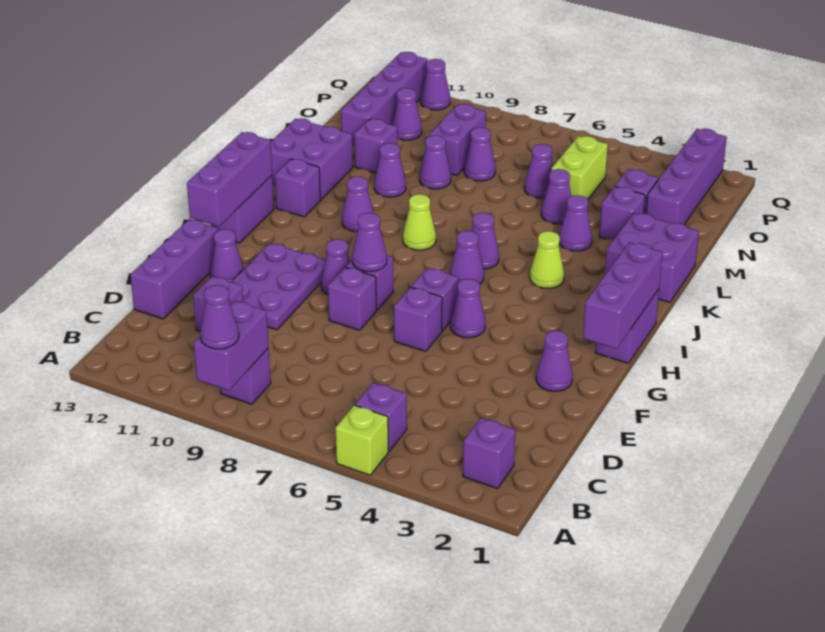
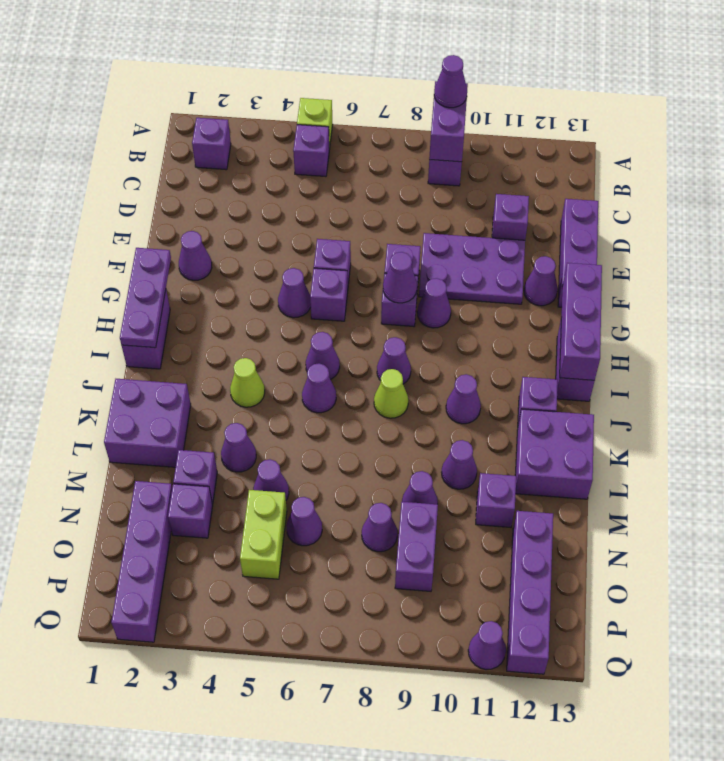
purple plate E10:G11 level 1 -> purple plate E9:F11 level 1
purple brick G1:I1 level 2 -> purple plate G1:I1 level 2
purple cone O11 level 1 -> purple cone I8 level 1

